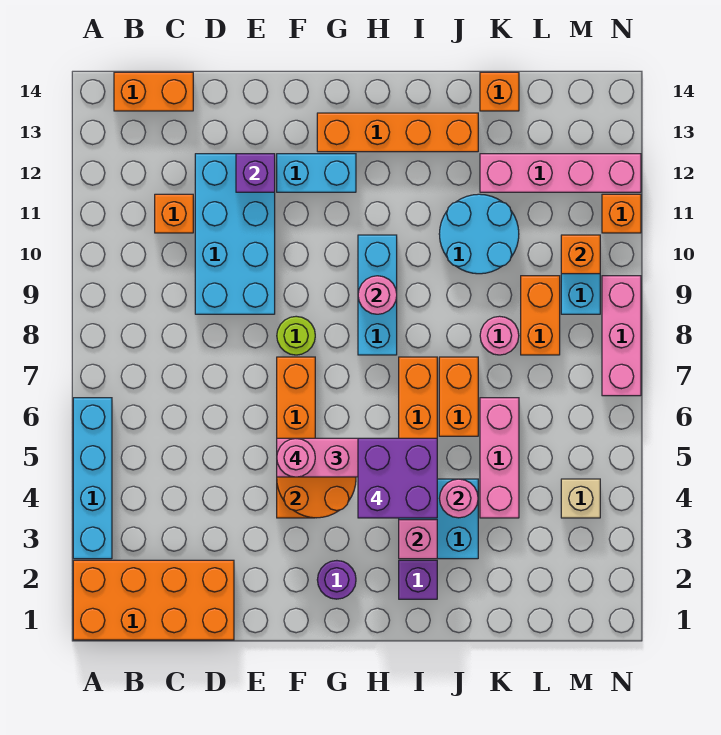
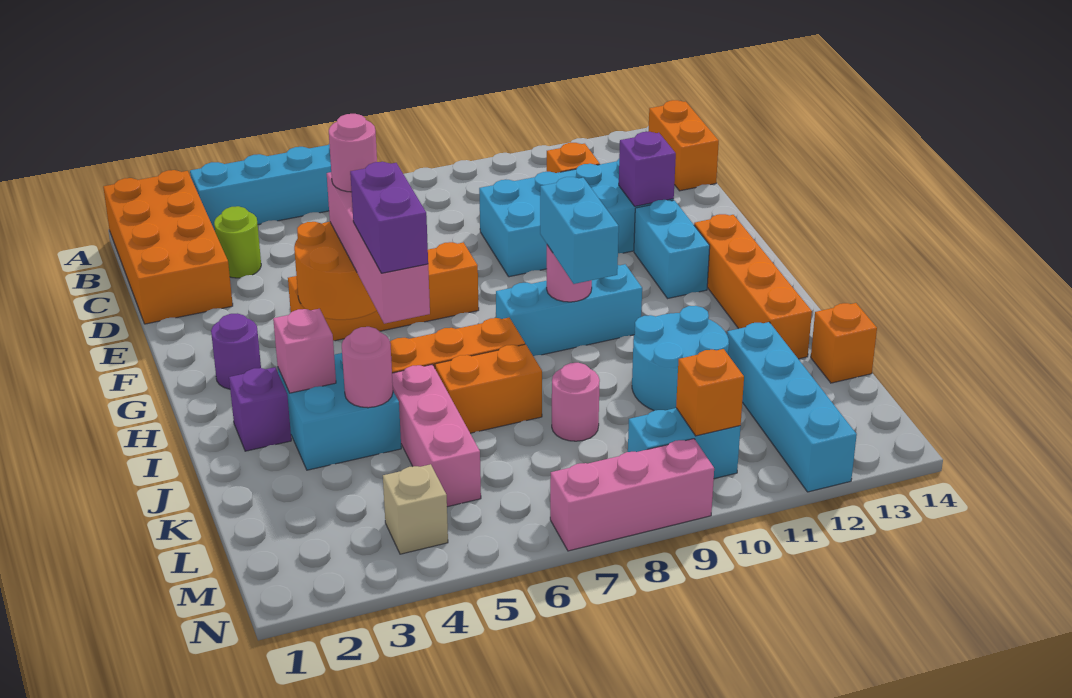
lime round brick F8 level 1 -> lime round brick C3 level 1
purple brick H4:I5 level 4 -> purple brick H5:I5 level 4
none -> cyan brick H9:I9 level 3
pink brick K4:K6 level 1 -> pink brick J5:L5 level 1
pink brick K12:N12 level 1 -> cyan brick K12:N12 level 1
orange brick L8:L9 level 1 -> none
orange brick N11 level 1 -> none

